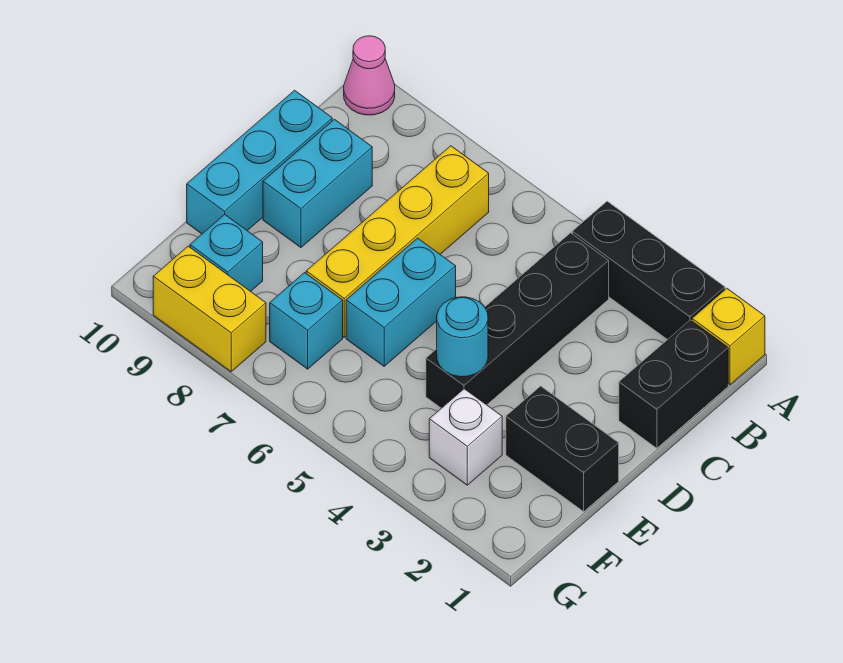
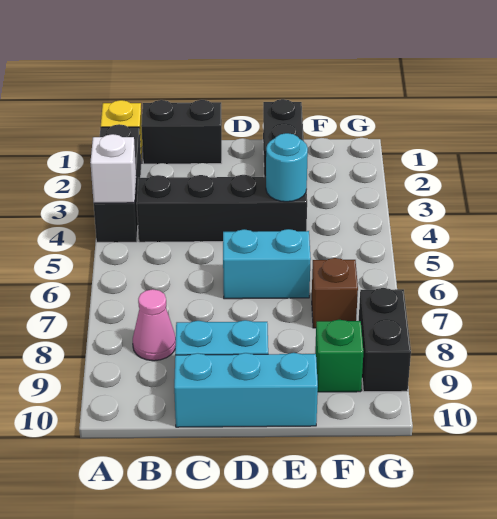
pink cone A10 level 1 -> pink cone B8 level 1
yellow brick B7:E7 level 1 -> none
white brick F3 level 1 -> white brick A4 level 2
cyan brick F7 level 1 -> brown brick F7 level 1
cyan brick F9 level 1 -> green brick F9 level 1
yellow brick G8:G9 level 1 -> black brick G8:G9 level 1

